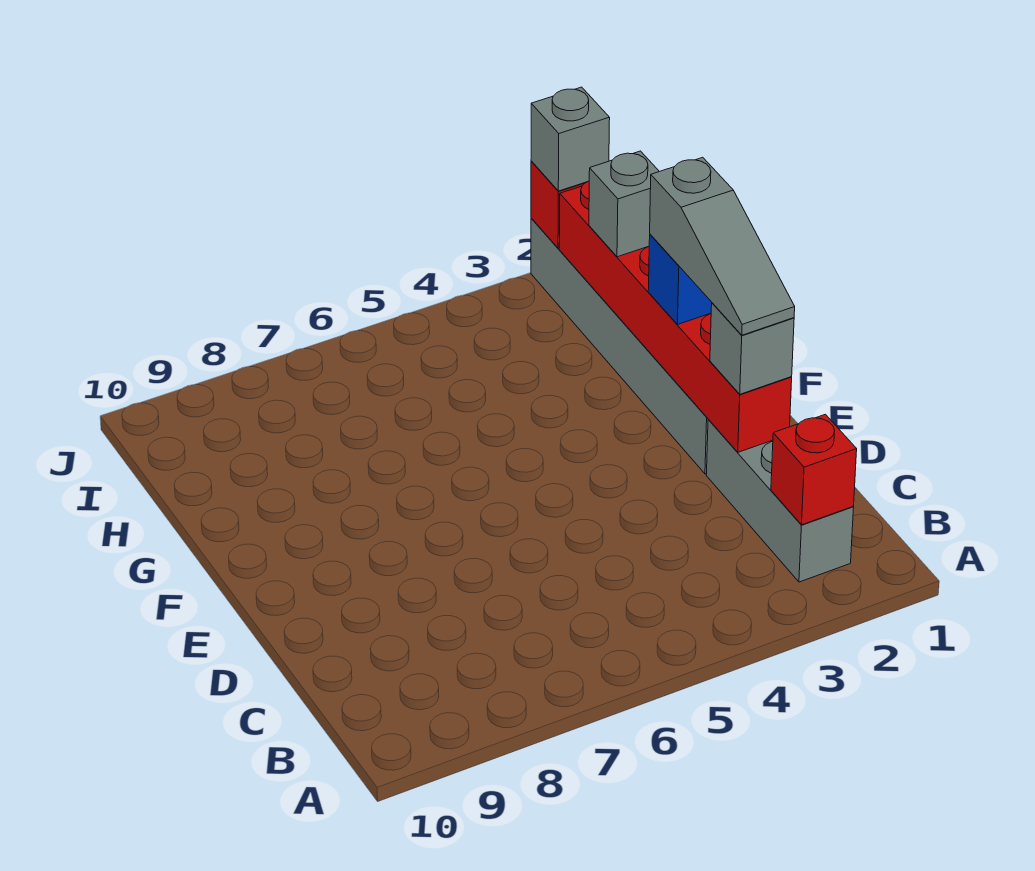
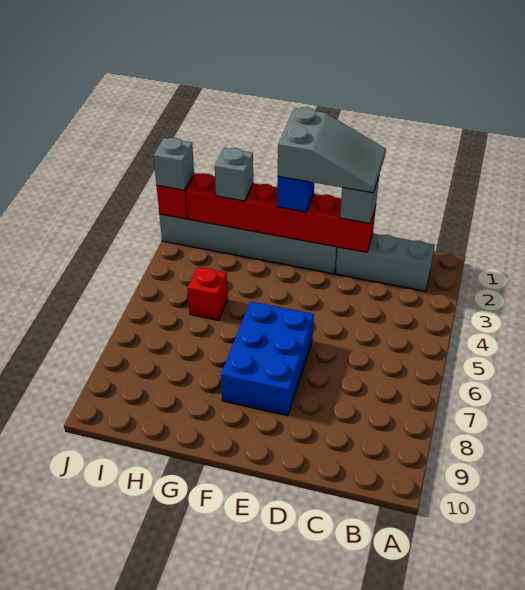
red brick B2 level 2 -> red brick H5 level 1
grey slope D2:F2 level 4 top F -> grey slope D1:F2 level 4 top F
none -> blue brick E6:F8 level 1

